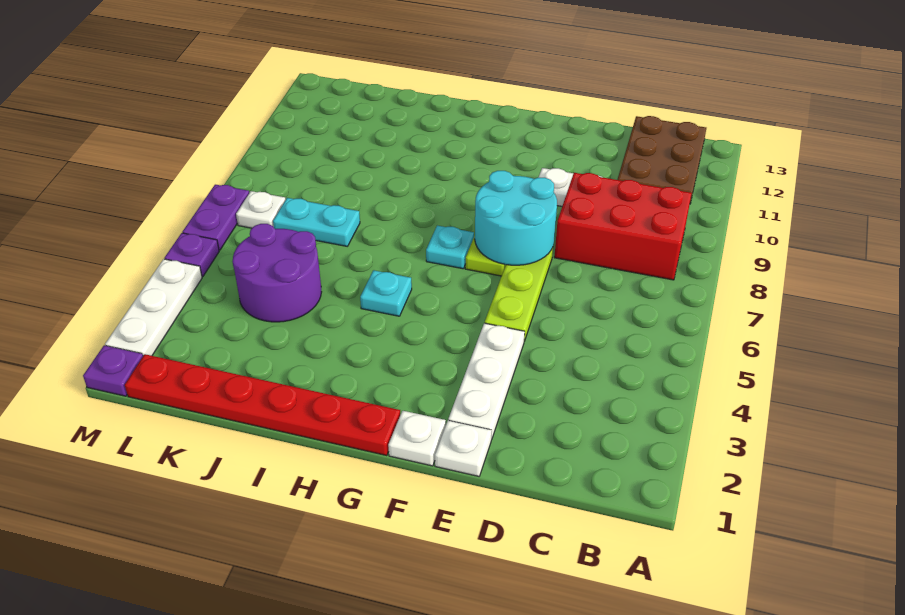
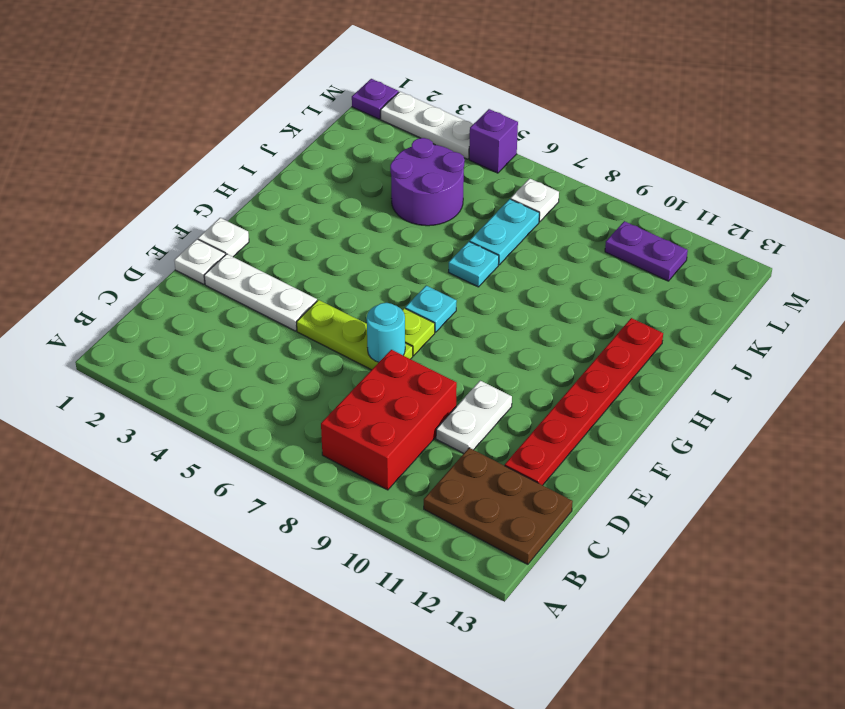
cyan round brick E7:F8 level 2 -> cyan round brick E7 level 2
red plate G1:L1 level 1 -> red plate D12:I12 level 1
cyan plate H5 level 1 -> cyan plate I7 level 1
purple plate M5 level 1 -> purple brick M5 level 1
purple plate M6:M7 level 1 -> purple plate L10:L11 level 1

